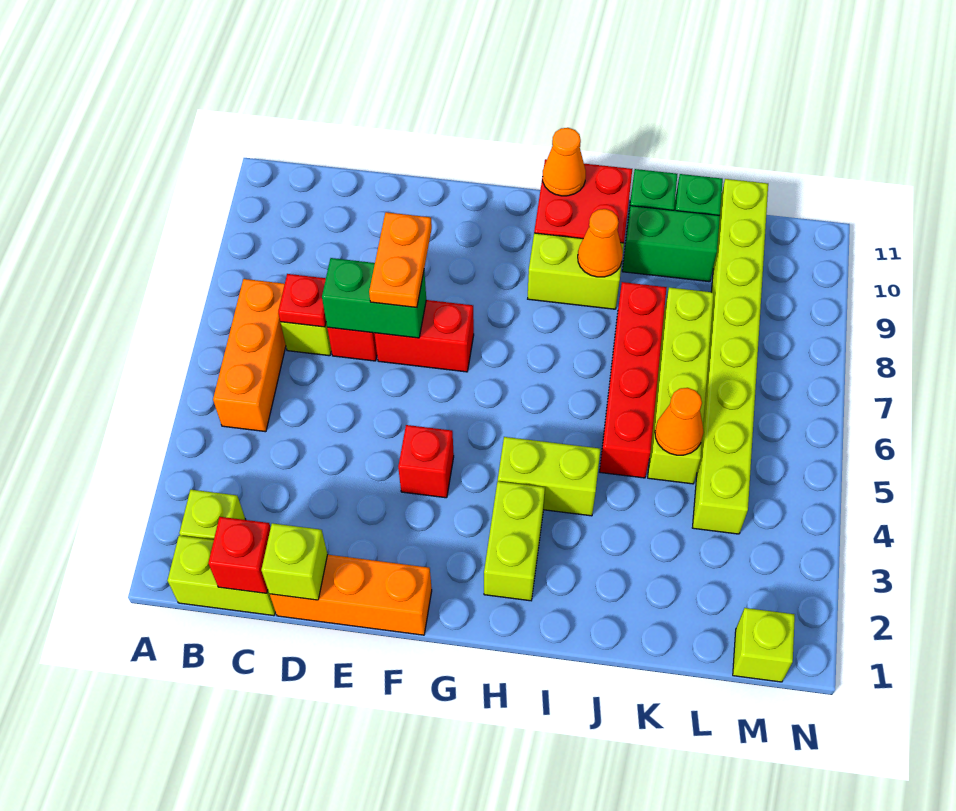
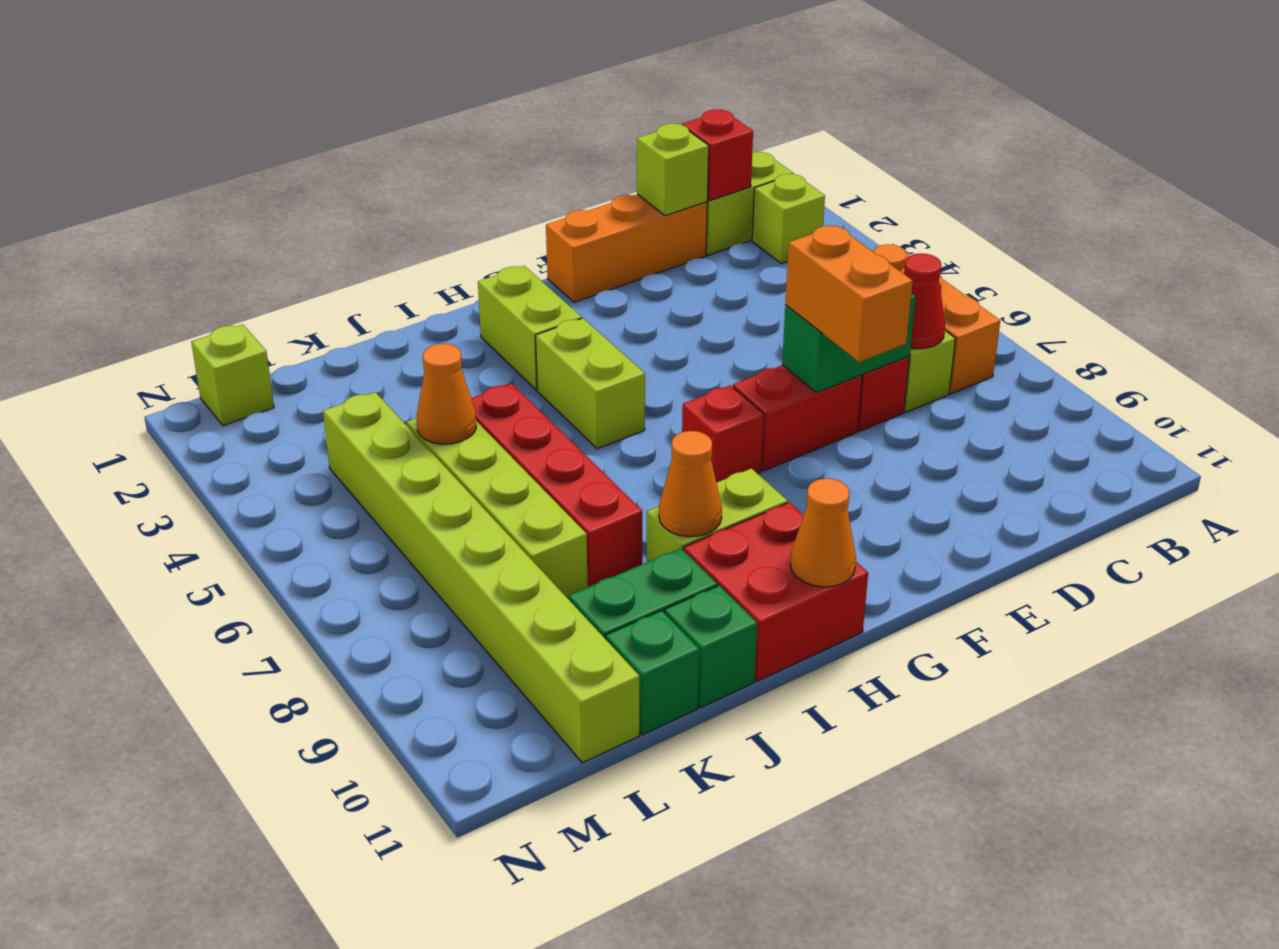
red plate C7 level 2 -> red cone C7 level 2
orange plate E7:E8 level 3 -> orange brick E7:E8 level 3
red brick F4 level 1 -> red brick G7 level 1
lime brick H4:I4 level 1 -> lime brick H4:H5 level 1

